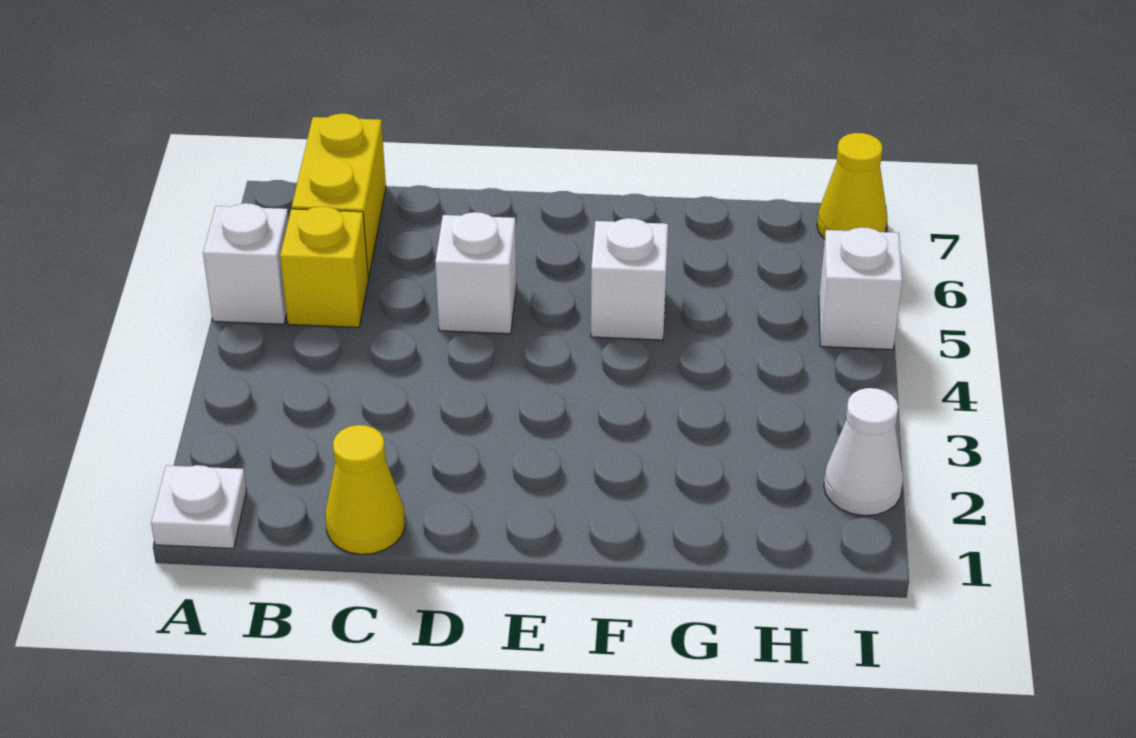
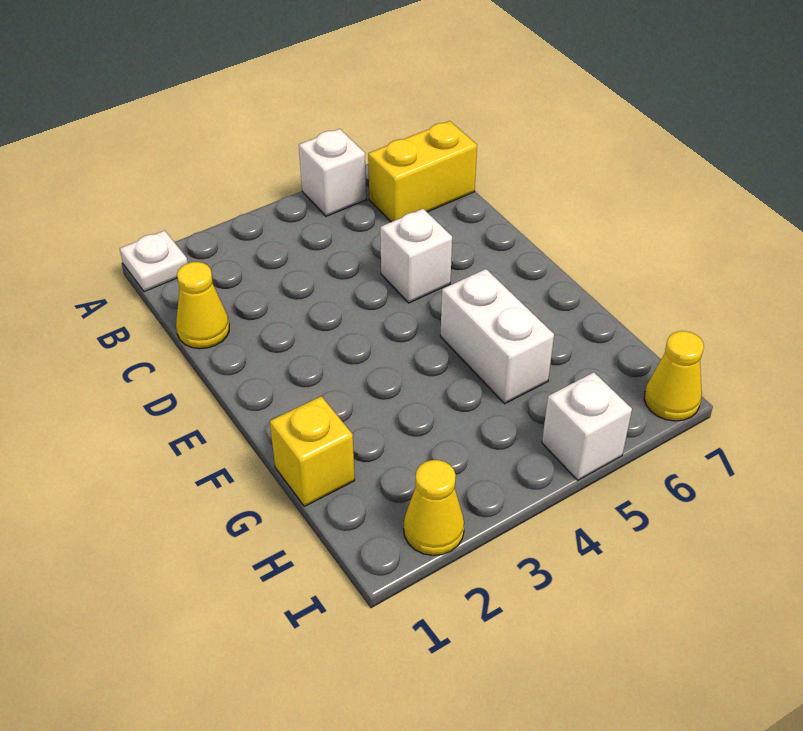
yellow brick B5 level 1 -> yellow brick G1 level 1
white brick F5 level 1 -> white brick F5:G5 level 1
white cone I2 level 1 -> yellow cone I2 level 1

